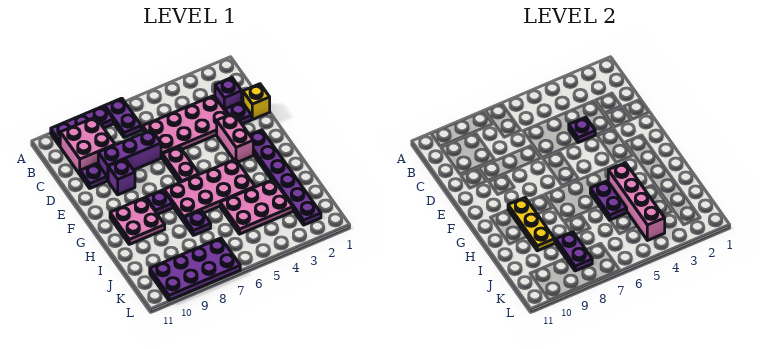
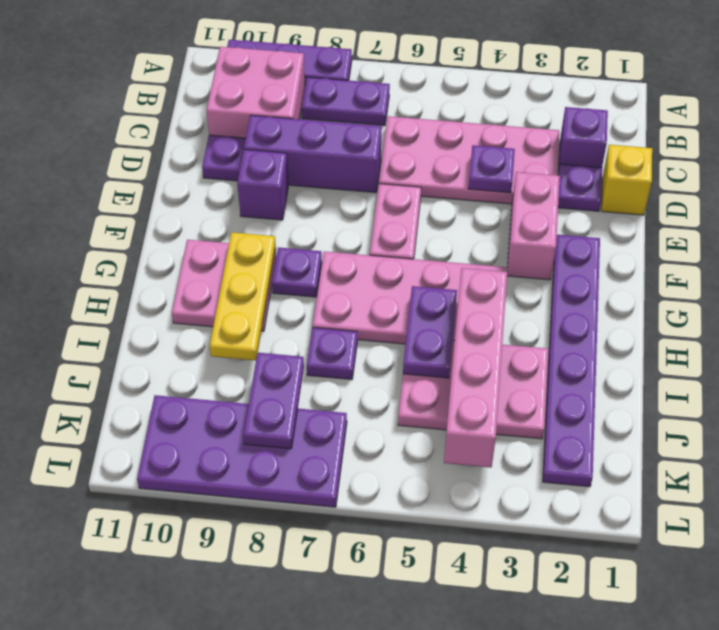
purple plate A7:B7 level 1 -> purple plate B7:B8 level 1

